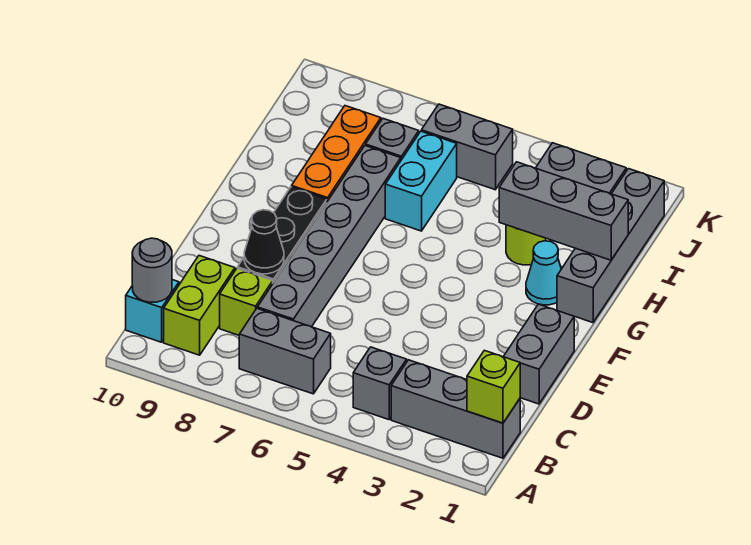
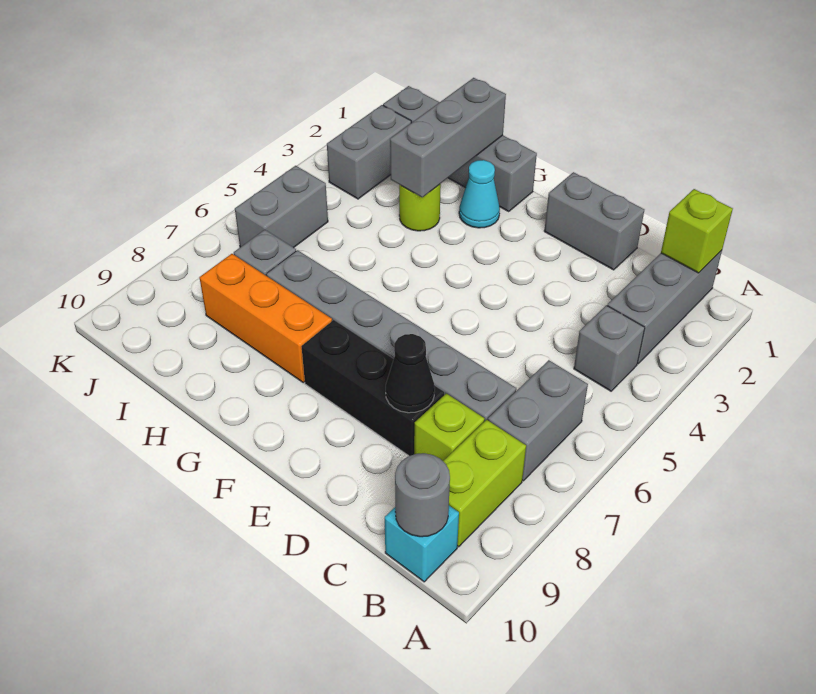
lime brick B9:C9 level 1 -> lime brick B8:B9 level 1
cyan brick H6:I6 level 1 -> none

